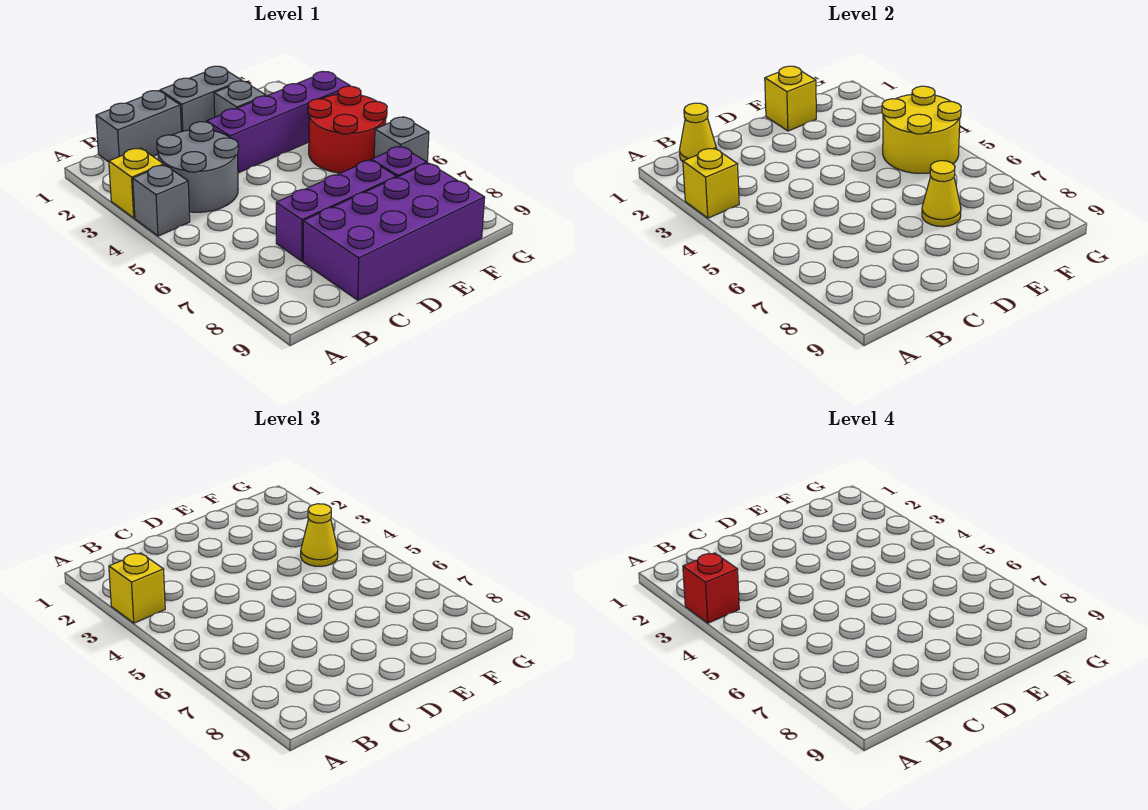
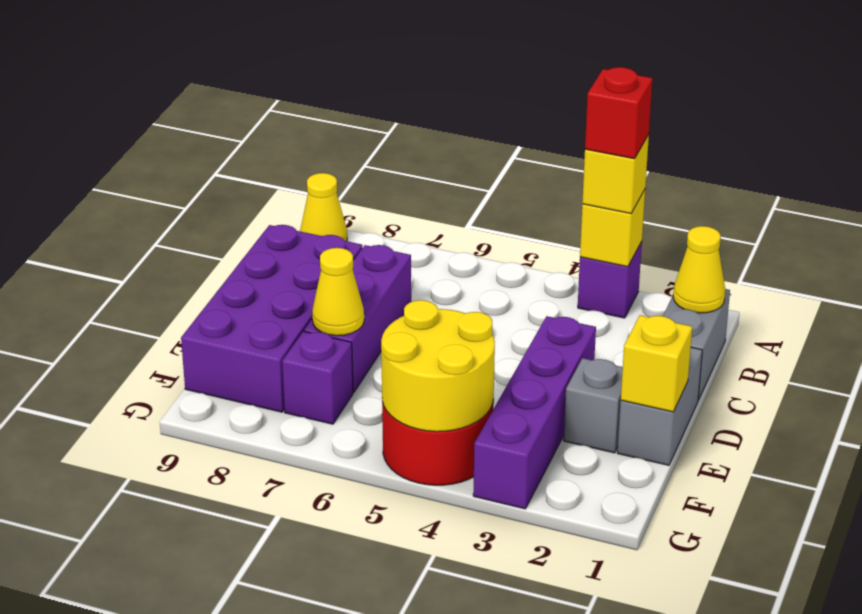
yellow brick A3 level 1 -> purple brick A3 level 1
grey brick A4 level 1 -> none
grey round brick B3:C4 level 1 -> none
yellow cone F4 level 3 -> yellow cone A9 level 1
grey brick G6 level 1 -> none

